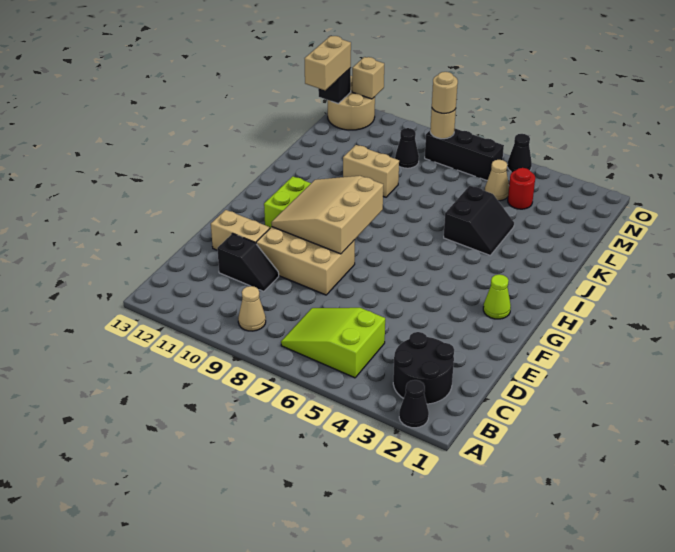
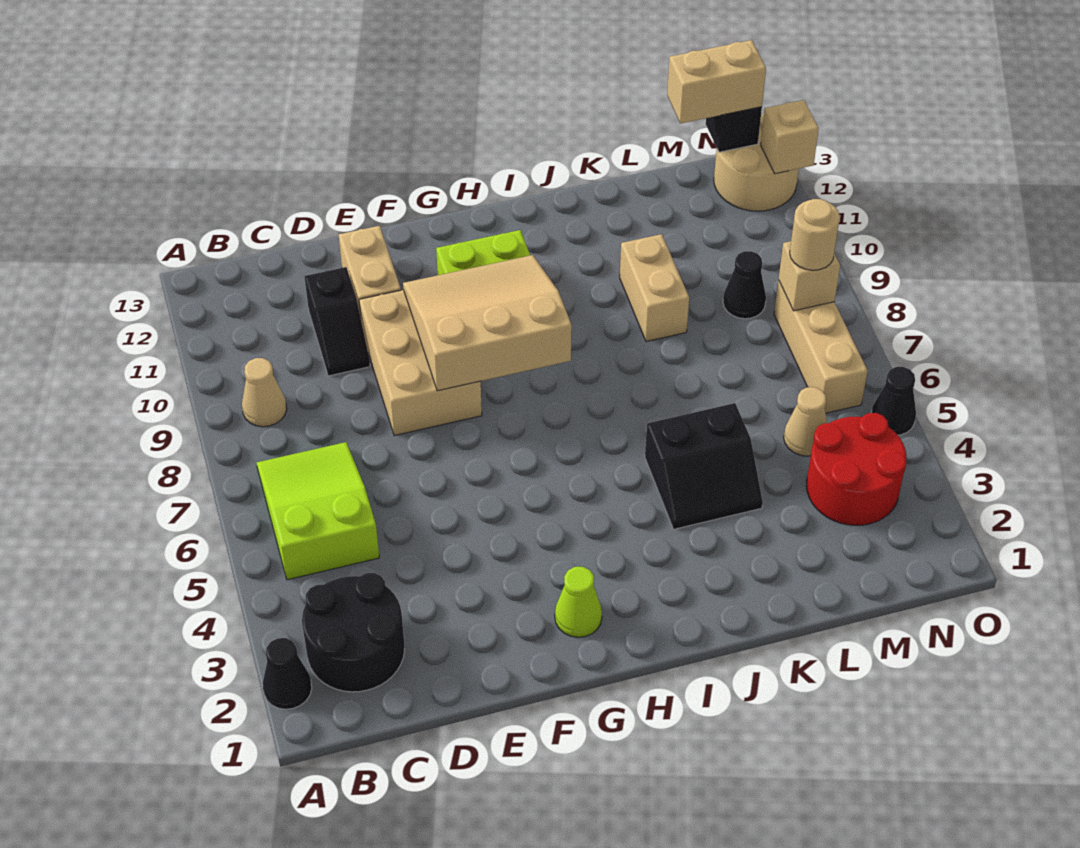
red round brick M4 level 1 -> red round brick M3:N4 level 1
black brick N6:N8 level 1 -> tan brick N6:N8 level 1
tan round brick N8 level 2 -> tan brick N8 level 2

